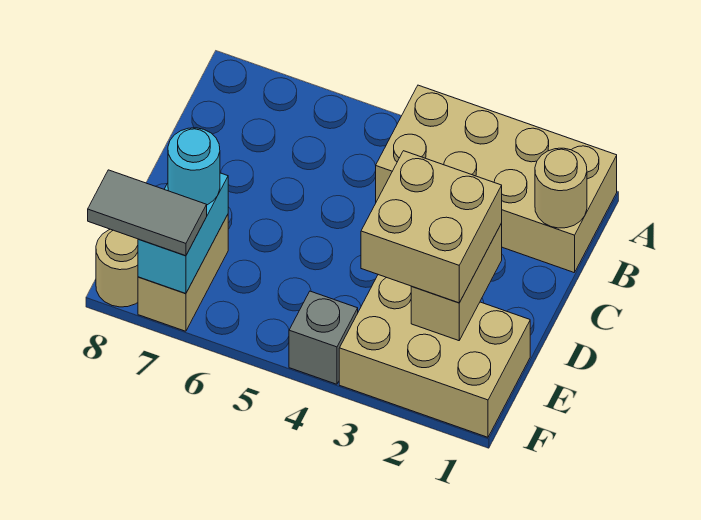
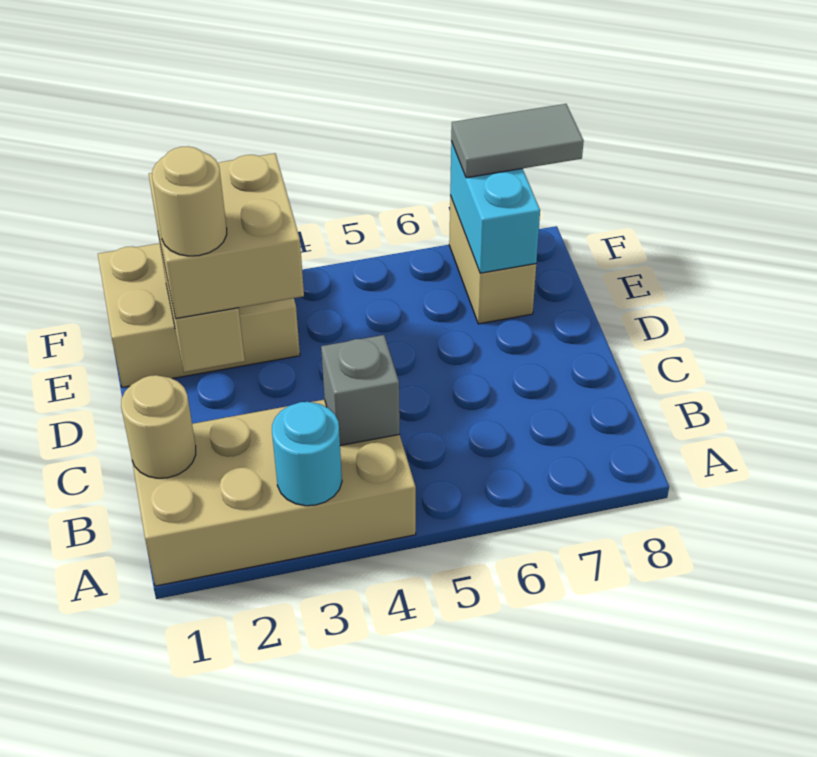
cyan round brick E7 level 3 -> cyan round brick A3 level 2
grey brick F4 level 1 -> grey brick B4 level 2
tan round brick F8 level 1 -> tan round brick D2 level 4

